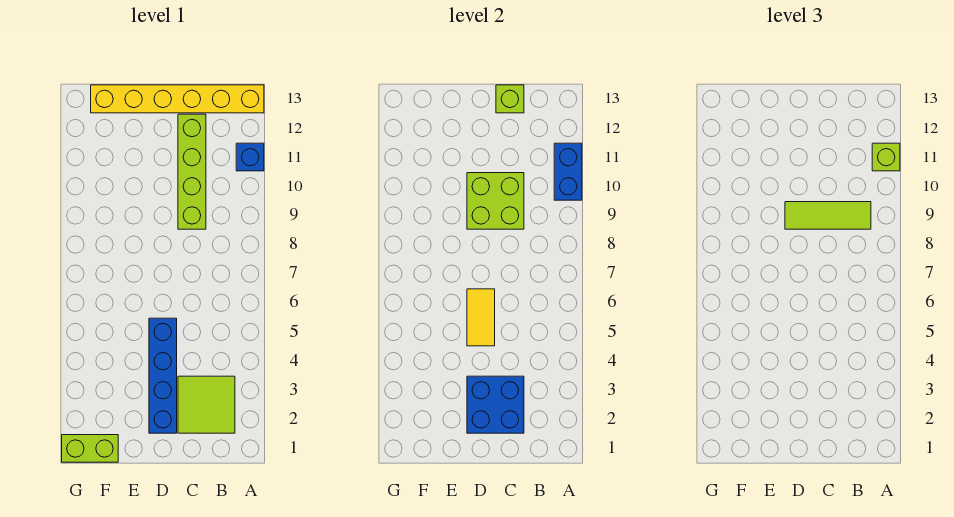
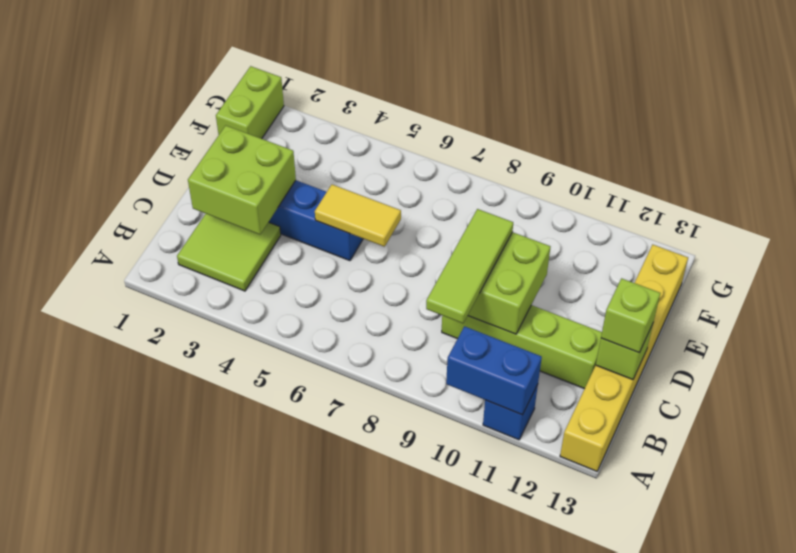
lime brick A11 level 3 -> lime brick C13 level 3
blue brick C2:D3 level 2 -> lime brick C2:D3 level 2

